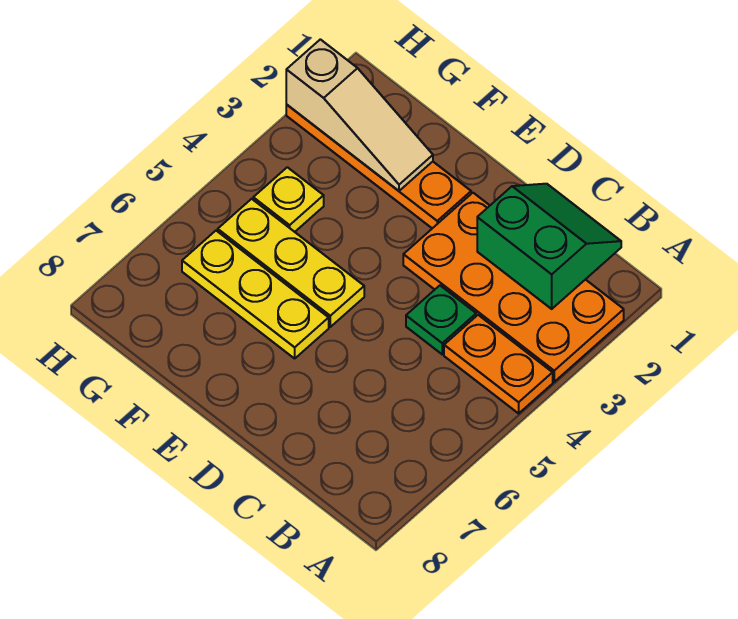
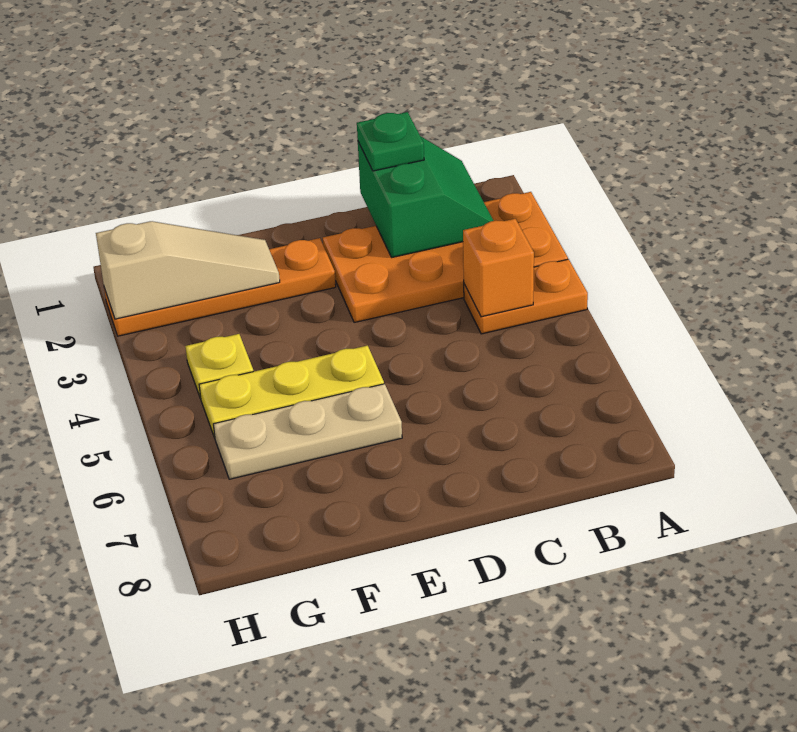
green slope B1:C2 level 2 top 2 -> green slope B1:C2 level 2 top C
none -> orange brick B4 level 2
green plate C4 level 1 -> green plate C1 level 3
yellow plate E6:G6 level 1 -> tan plate E6:G6 level 1

